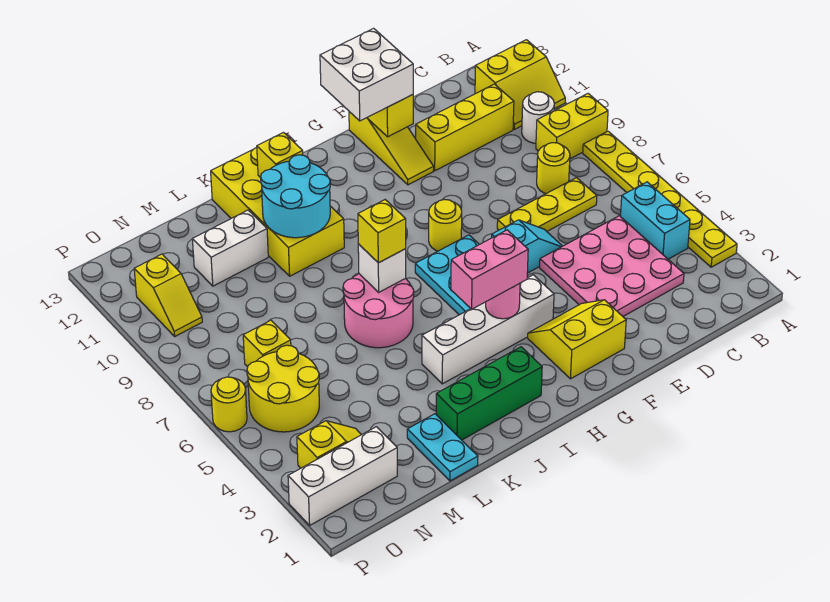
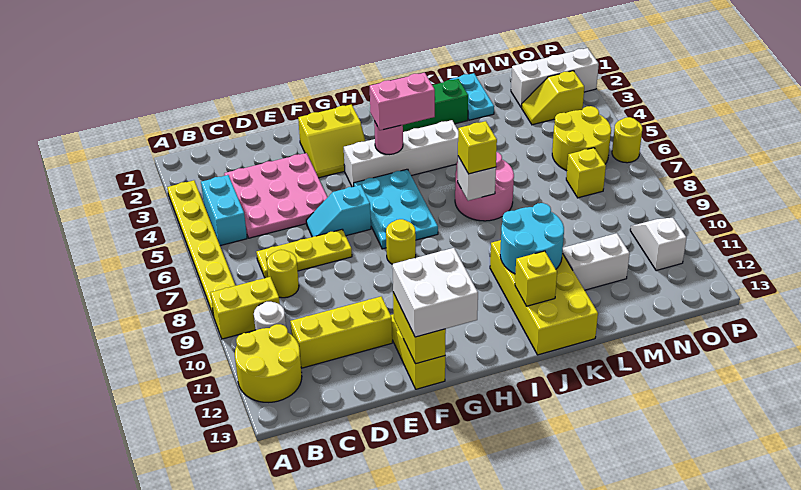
yellow slope A11:B12 level 1 top 12 -> yellow round brick A11:B12 level 1
yellow slope O10:O11 level 1 top 11 -> white slope O10:O11 level 1 top 11

